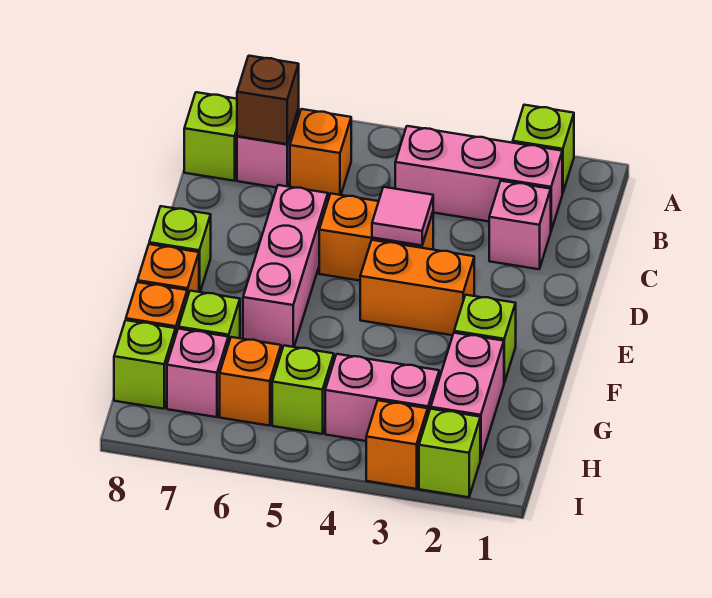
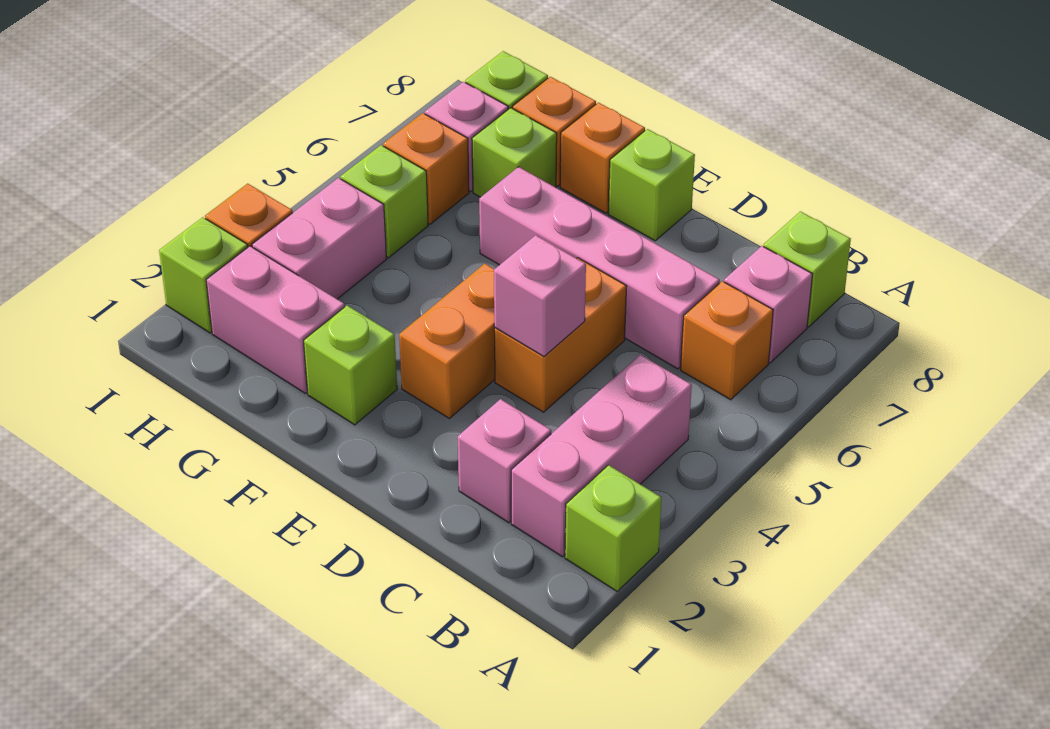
brown brick B7 level 2 -> none
pink tile D4 level 2 -> pink brick D4 level 2
pink brick D6:F6 level 1 -> pink brick C6:F6 level 1

